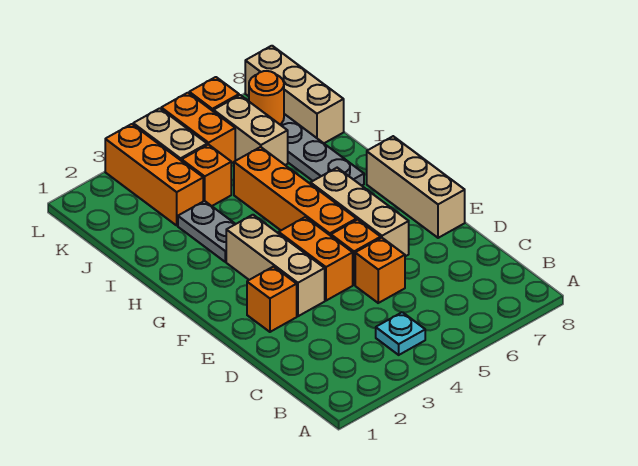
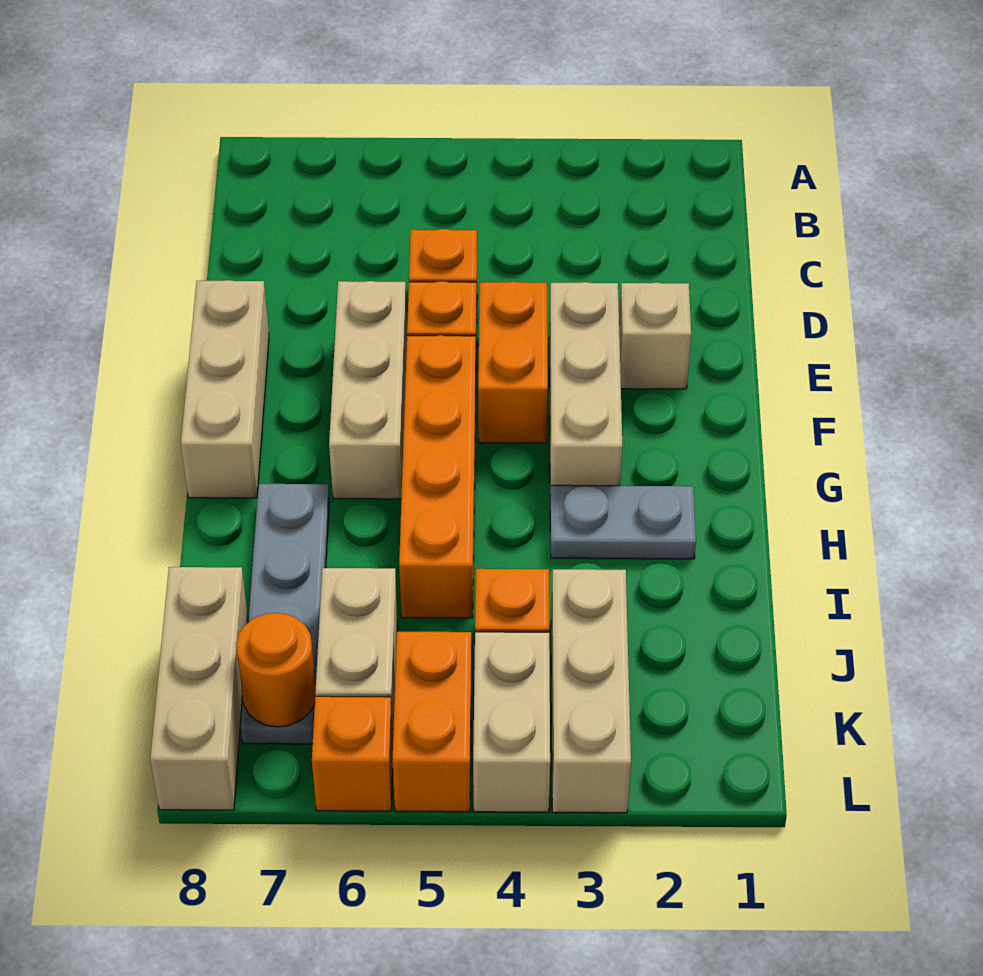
cyan plate B4 level 1 -> none
orange brick E2 level 1 -> tan brick E2 level 1
grey plate H3:I3 level 1 -> grey plate H2:H3 level 1
orange brick J3:L3 level 1 -> tan brick J3:L3 level 1

